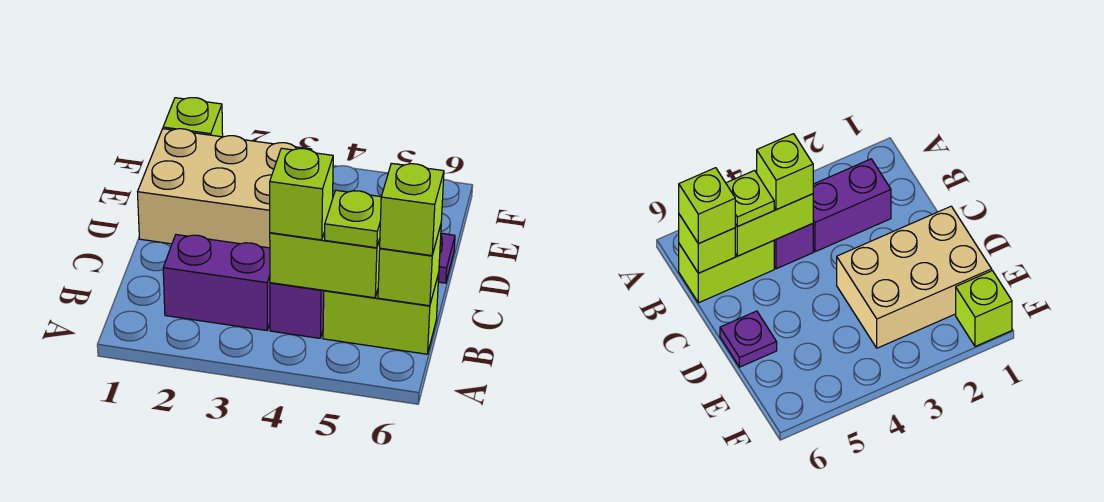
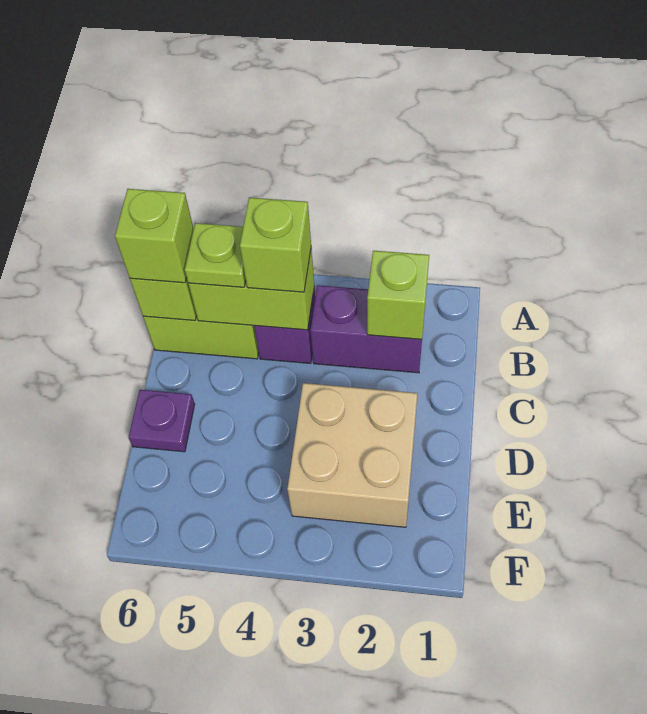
tan brick D1:E3 level 1 -> tan brick D2:E3 level 1
lime brick F1 level 1 -> lime brick B2 level 2

